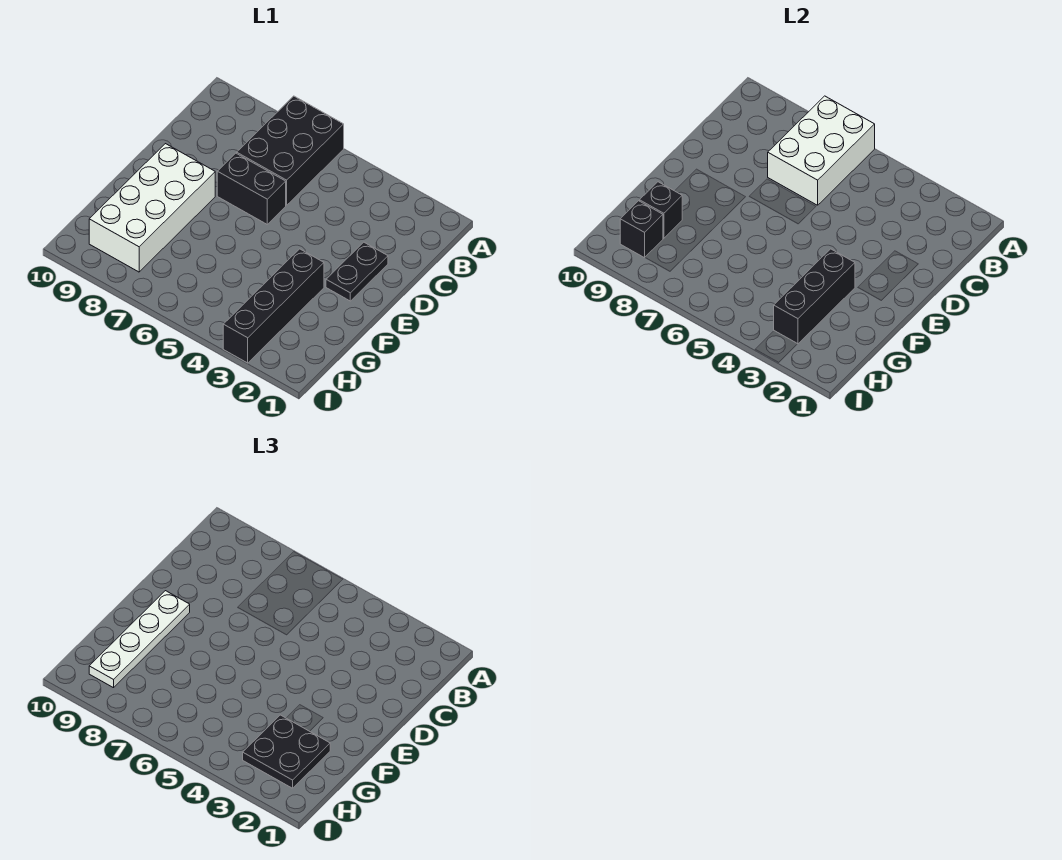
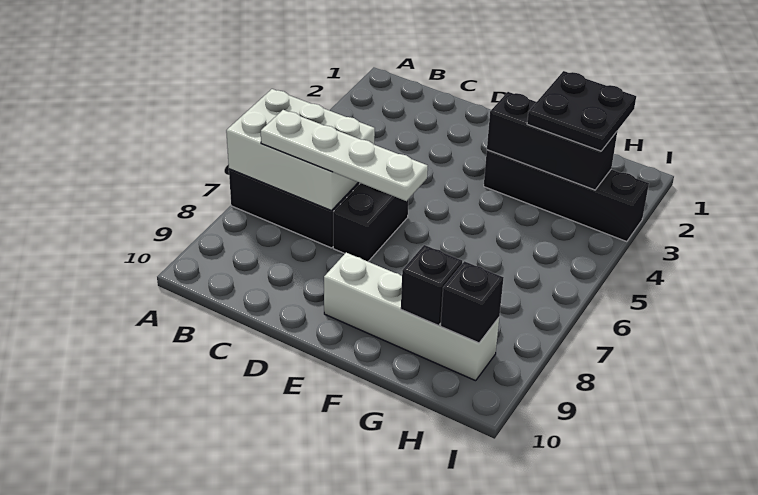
black plate D2:E2 level 1 -> none
white brick E8:H9 level 1 -> white brick E9:H9 level 1
white plate E9:H9 level 3 -> white plate B7:E7 level 3

